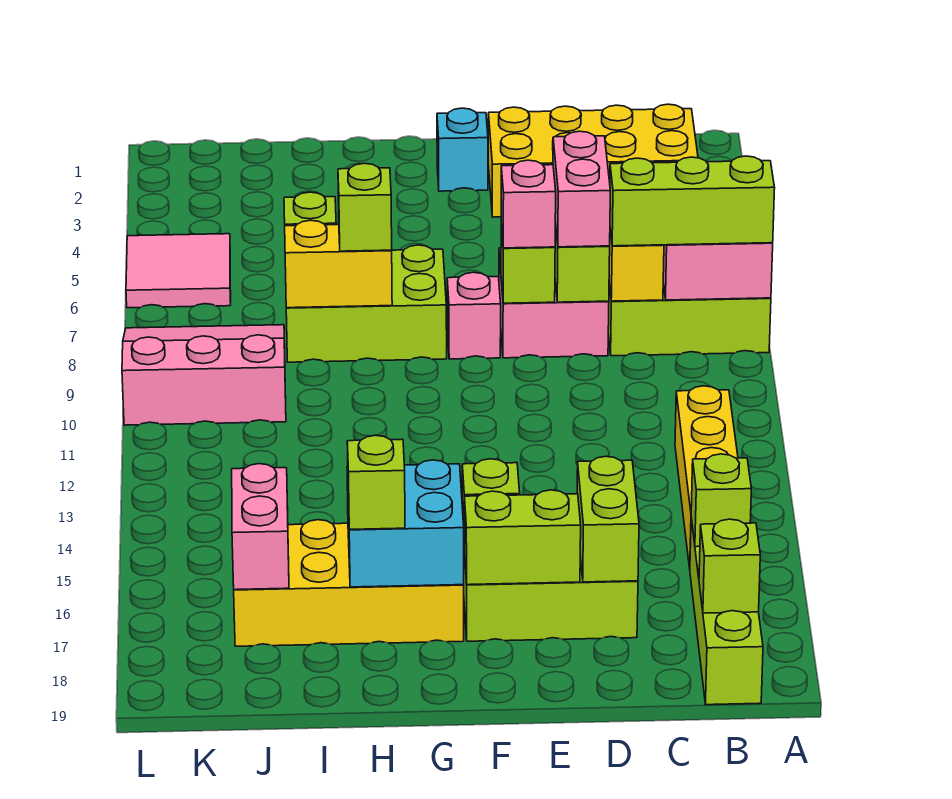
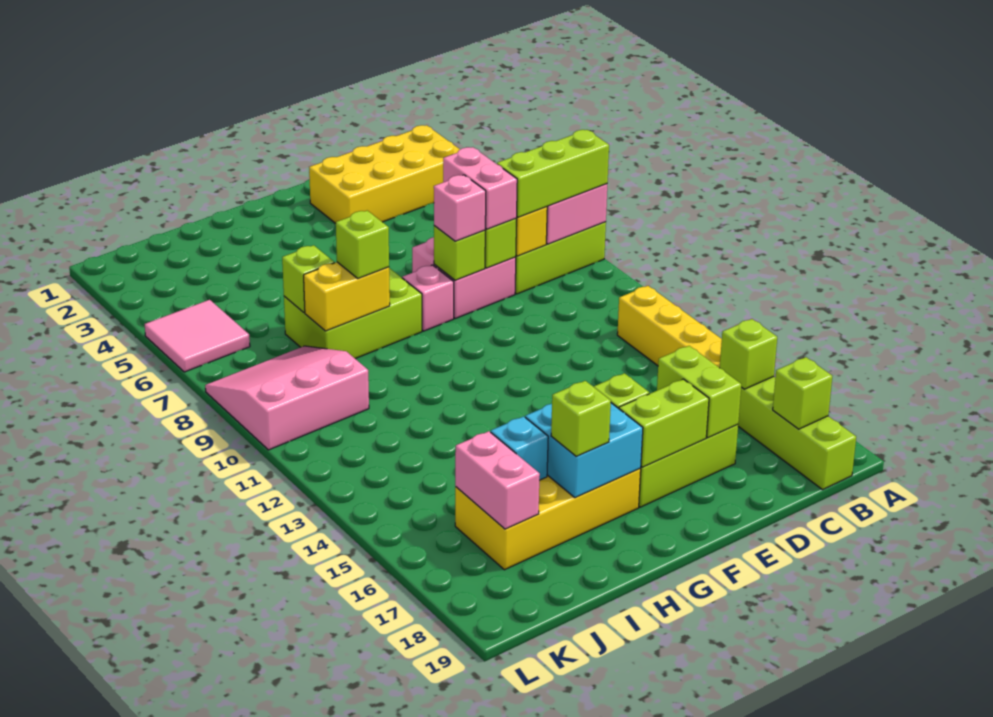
cyan brick F2 level 1 -> cyan brick I16 level 2

